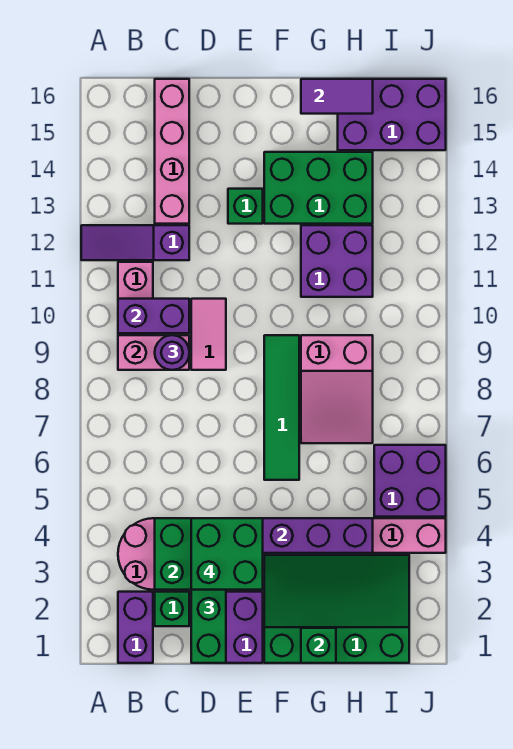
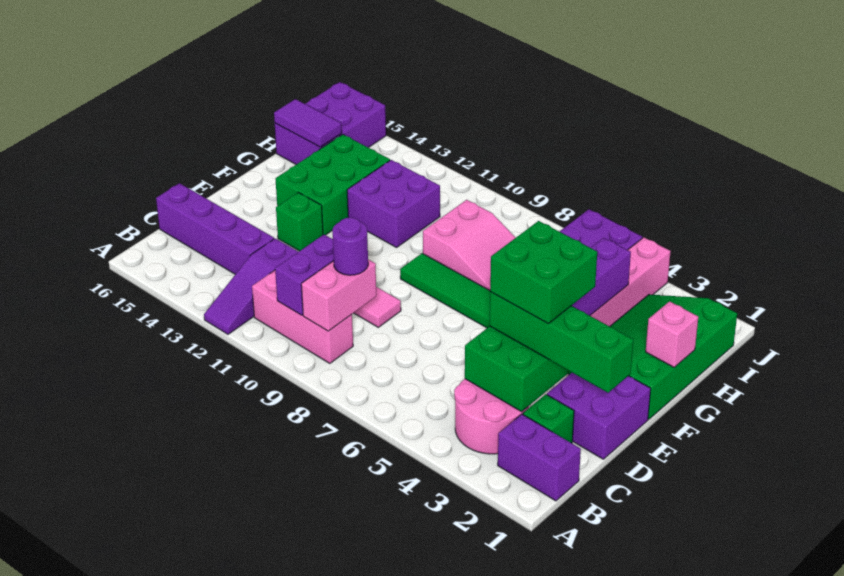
pink brick C13:C16 level 1 -> purple brick C13:C16 level 1
green brick G1 level 2 -> pink brick G1 level 2
purple tile G16:H16 level 2 -> purple tile H15:H16 level 2

